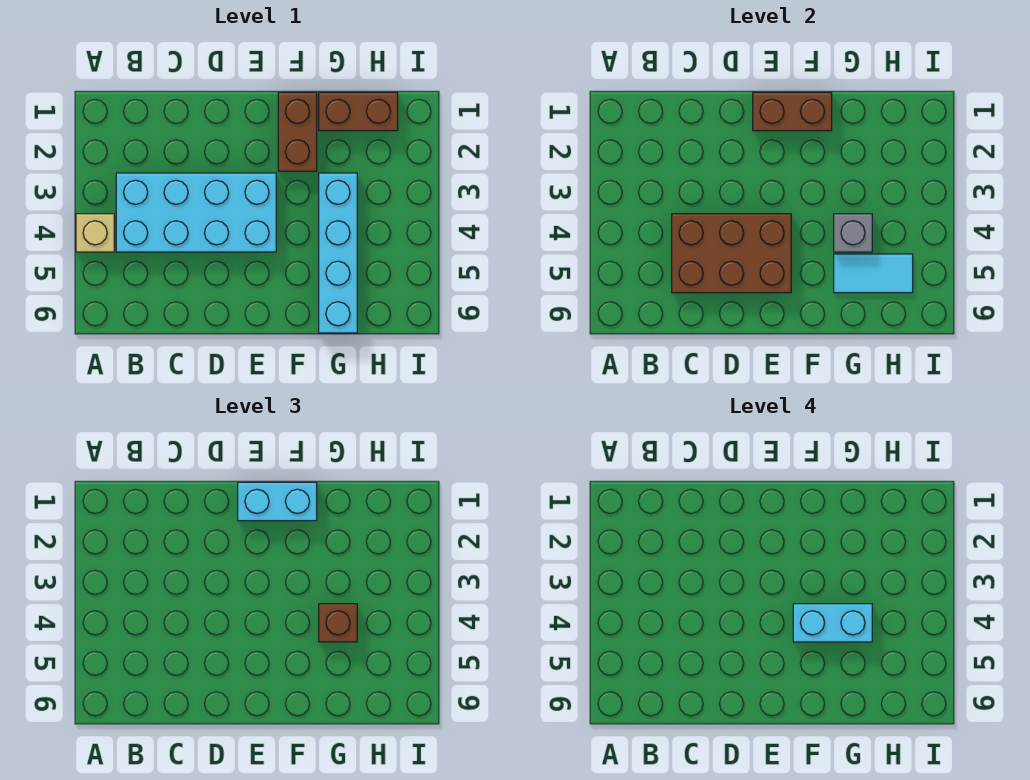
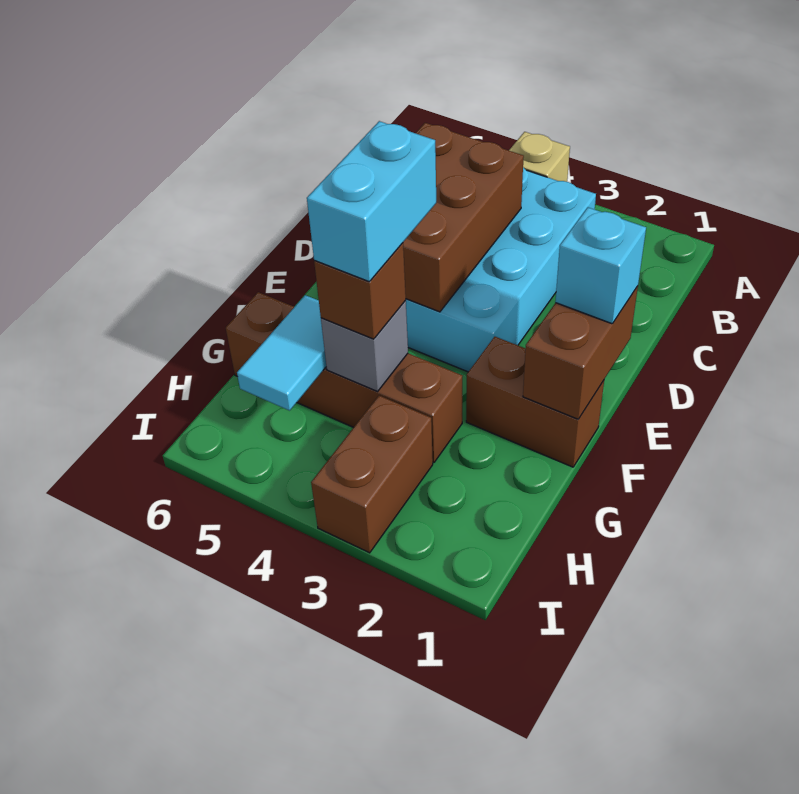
cyan brick E1:F1 level 3 -> cyan brick E1 level 3
brown brick G1:H1 level 1 -> brown brick H3:I3 level 1
cyan brick G3:G6 level 1 -> brown brick G3:G6 level 1

